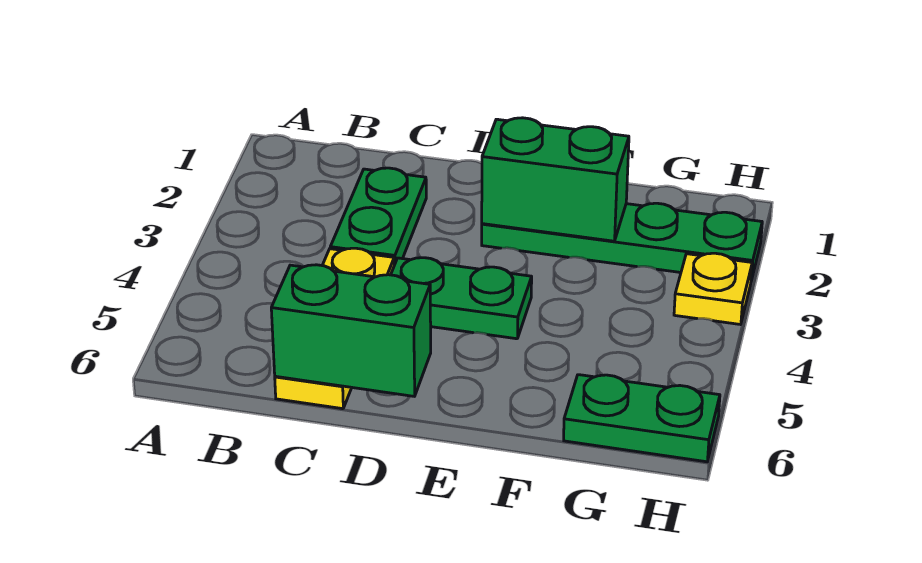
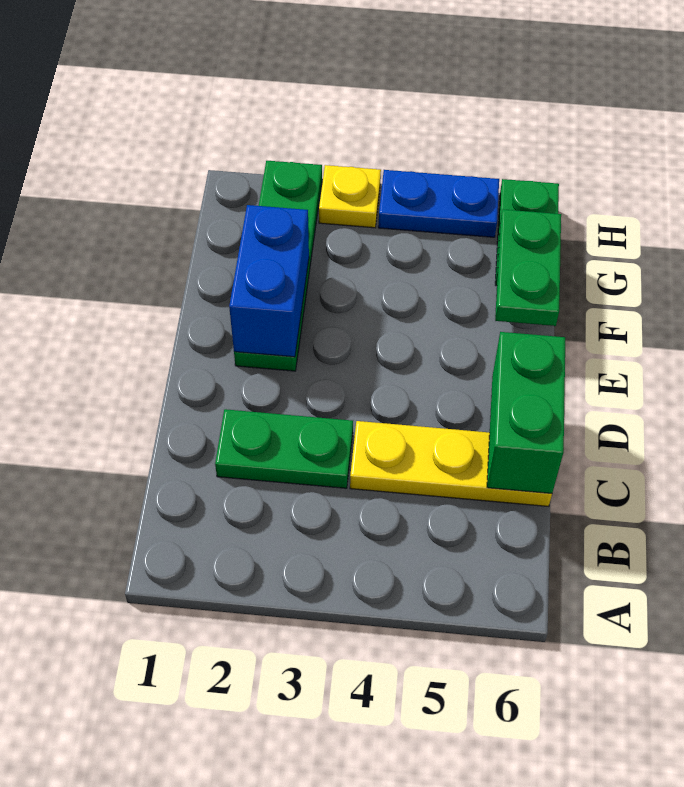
green plate D4:E4 level 1 -> green plate F6:G6 level 2
green brick E2:F2 level 2 -> blue brick E2:F2 level 2
none -> blue plate H4:H5 level 1

